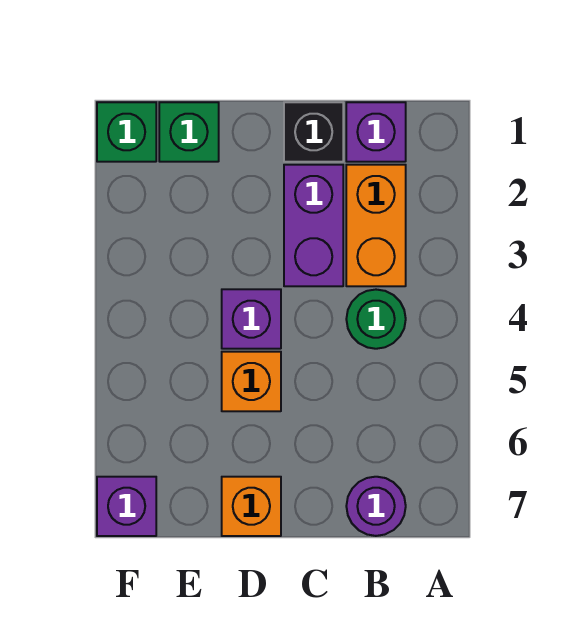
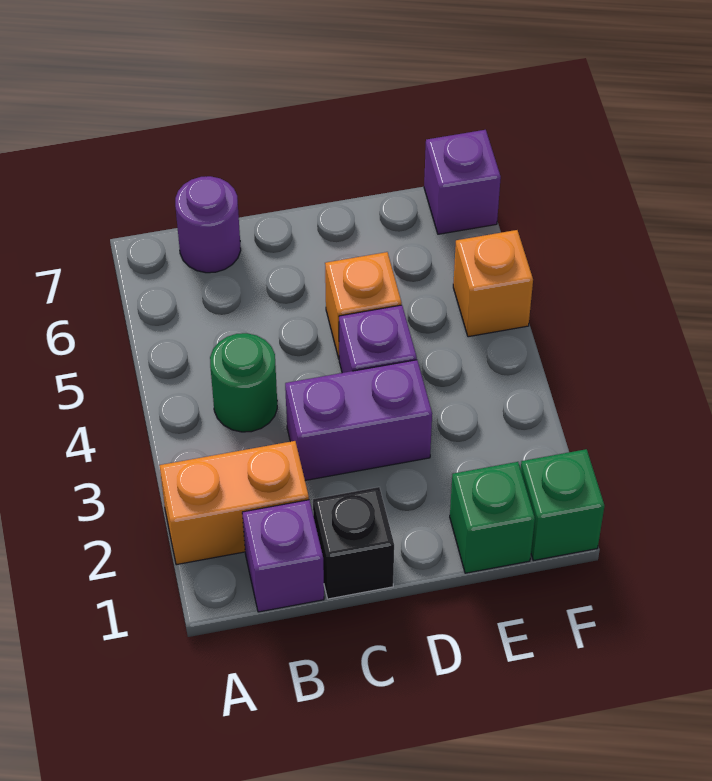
orange brick B2:B3 level 1 -> orange brick A2:B2 level 1
purple brick C2:C3 level 1 -> purple brick C3:D3 level 1
orange brick D7 level 1 -> orange brick F5 level 1

